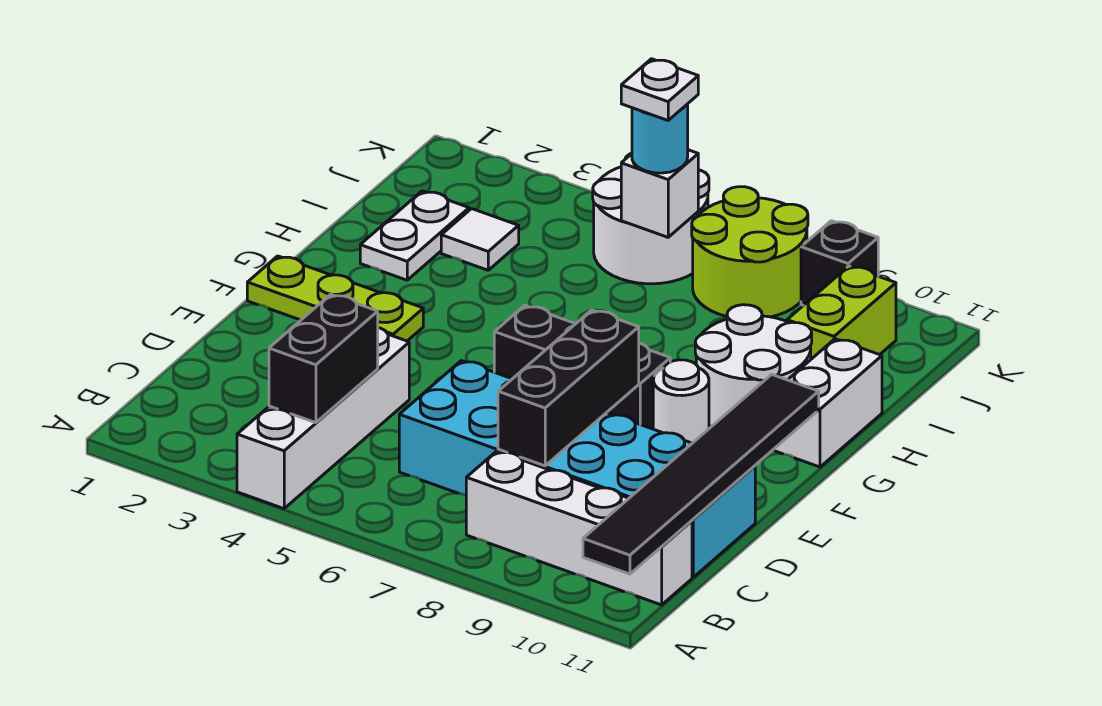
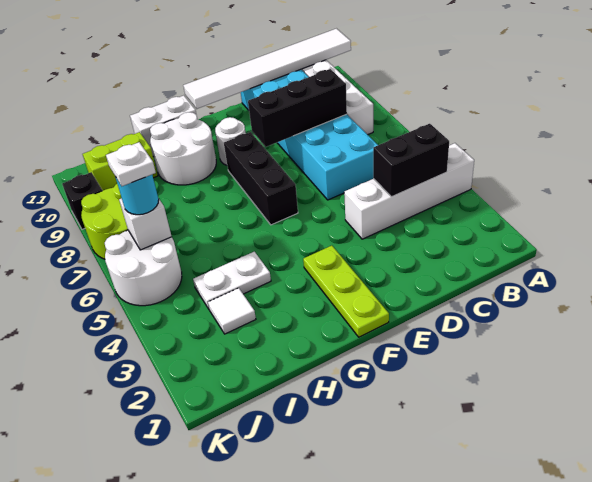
black tile A11:F11 level 2 -> white tile A11:F11 level 2
white plate H2:I2 level 1 -> white plate H4:I4 level 1

